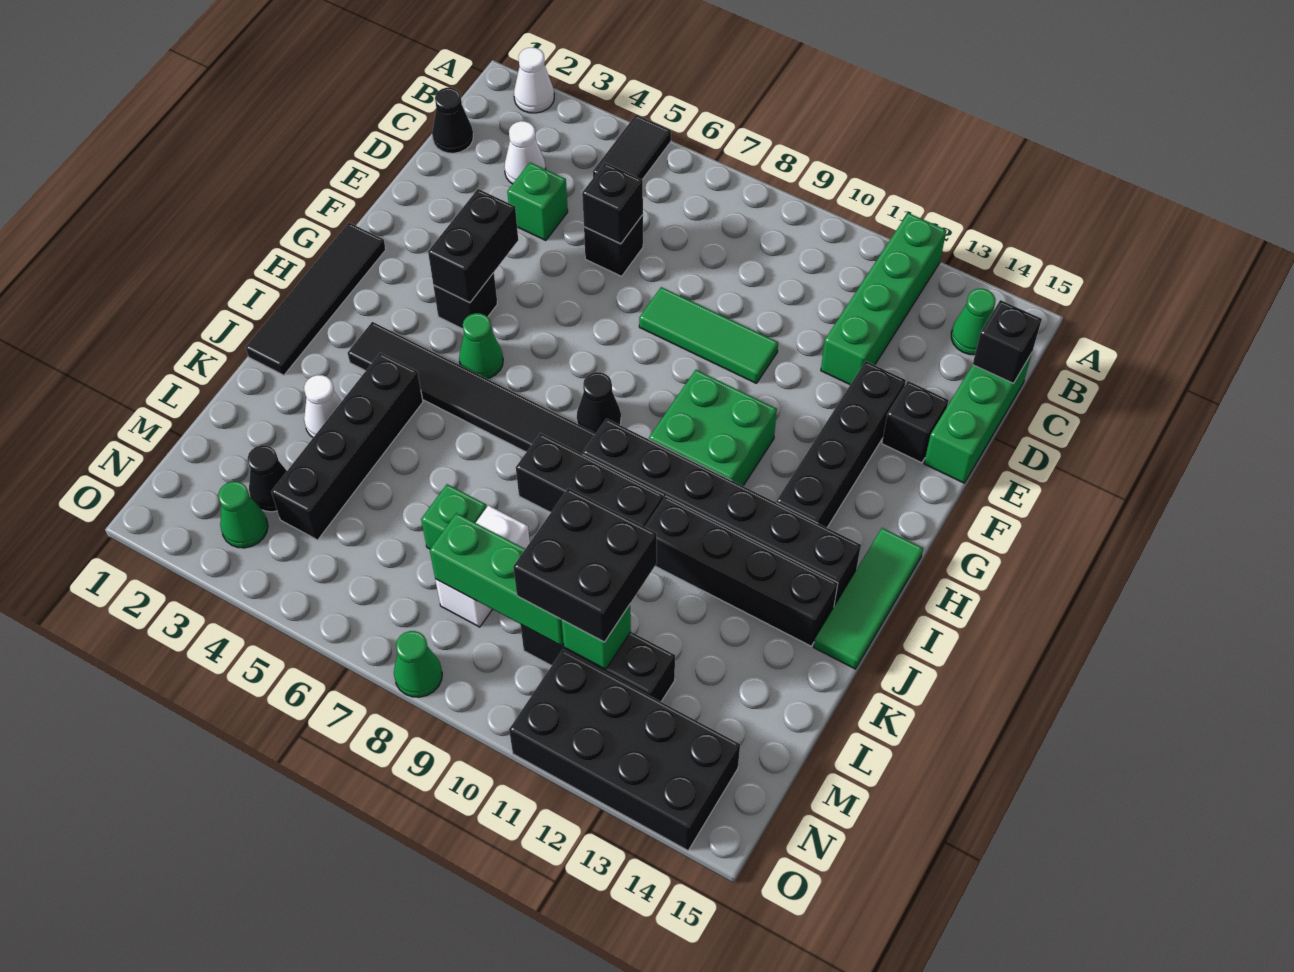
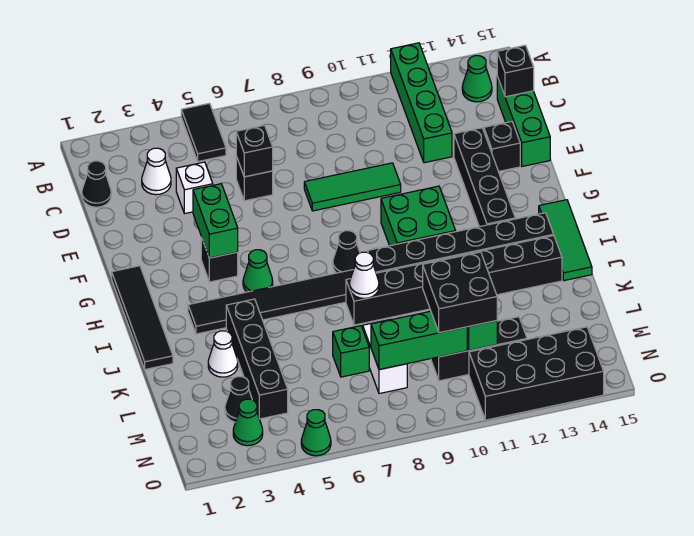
white cone A2 level 1 -> white cone J8 level 2
green brick D4 level 1 -> white brick D4 level 1
black brick F4:G4 level 2 -> green brick F4:G4 level 2
green cone O8 level 1 -> green cone O5 level 1

